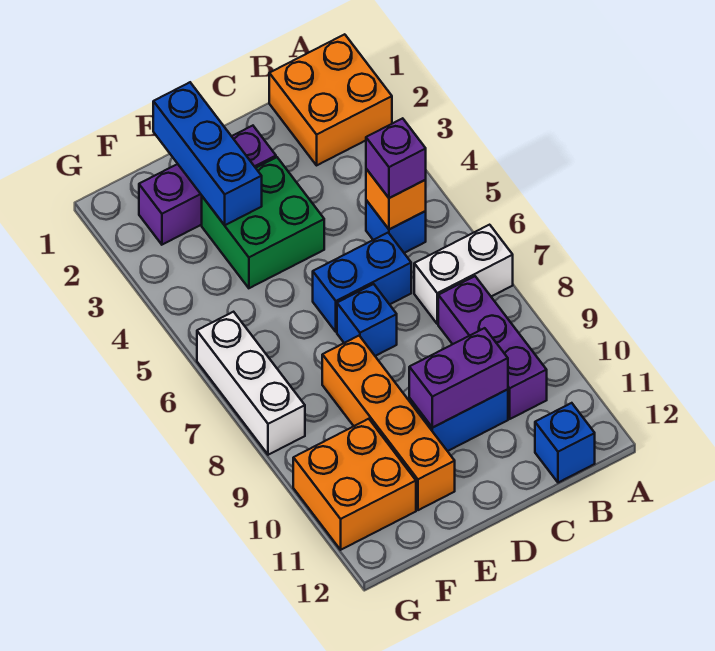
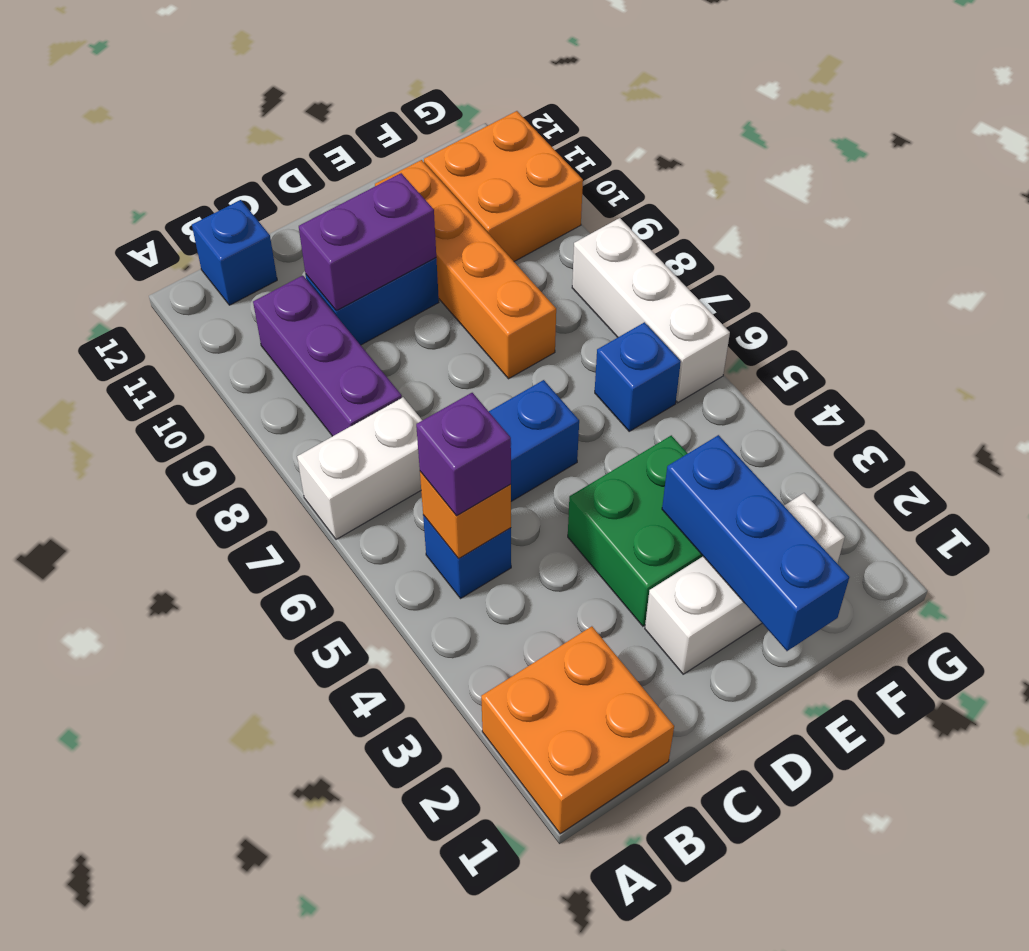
purple brick D2:F2 level 1 -> white brick D2:F2 level 1
blue brick D7 level 1 -> blue brick F6 level 1

